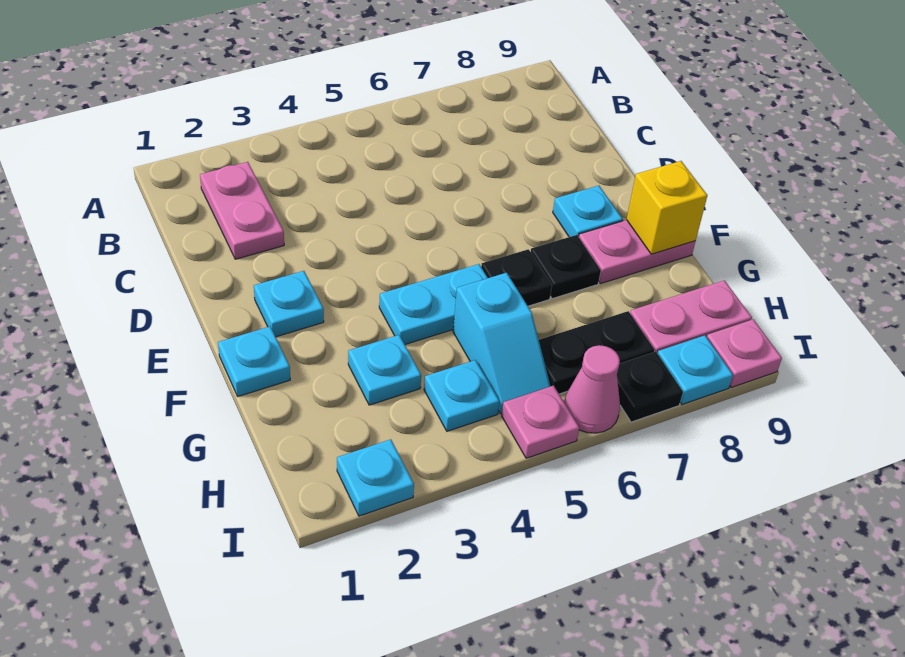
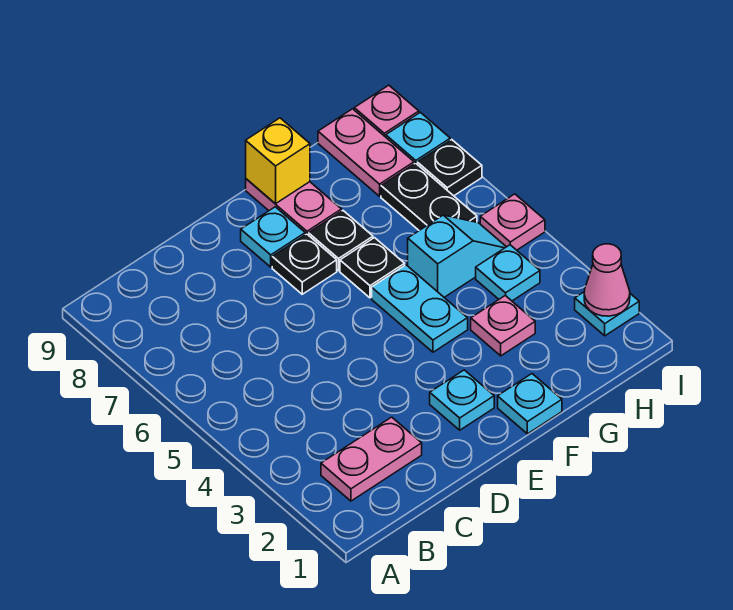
none -> black plate E7 level 1
cyan plate G3 level 1 -> pink plate G3 level 1
pink cone I6 level 1 -> pink cone I2 level 2

